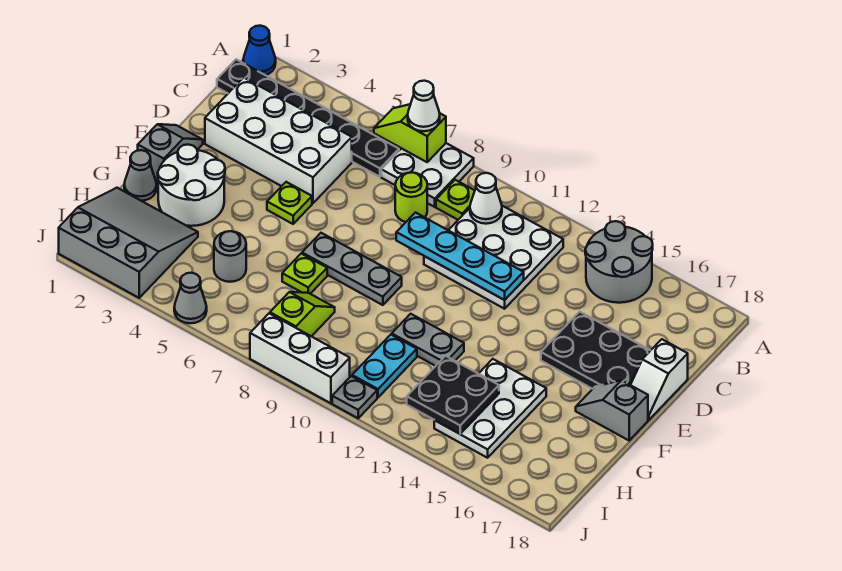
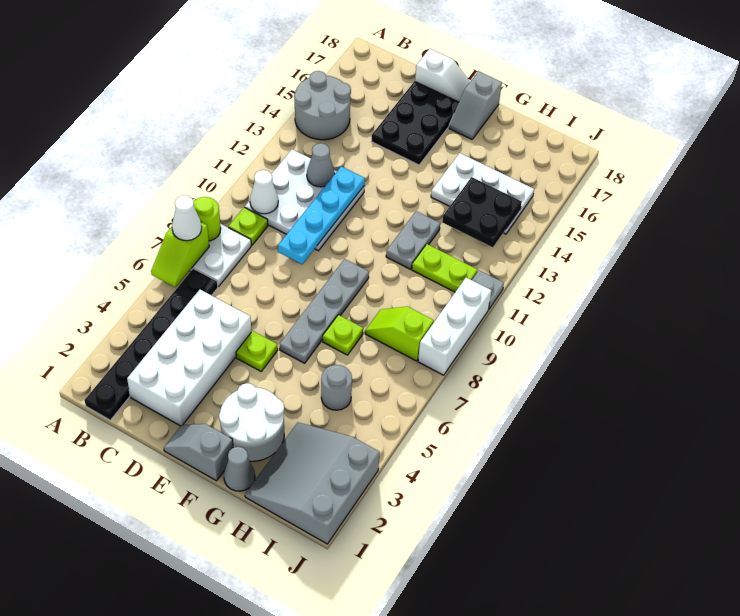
blue cone A1 level 1 -> none
lime round brick C8 level 1 -> lime round brick A8 level 2
grey plate F7:F9 level 1 -> grey plate F6:F9 level 1
cyan plate H11:I11 level 1 -> lime plate H11:I11 level 1
grey cone J5 level 1 -> grey cone C12 level 2

